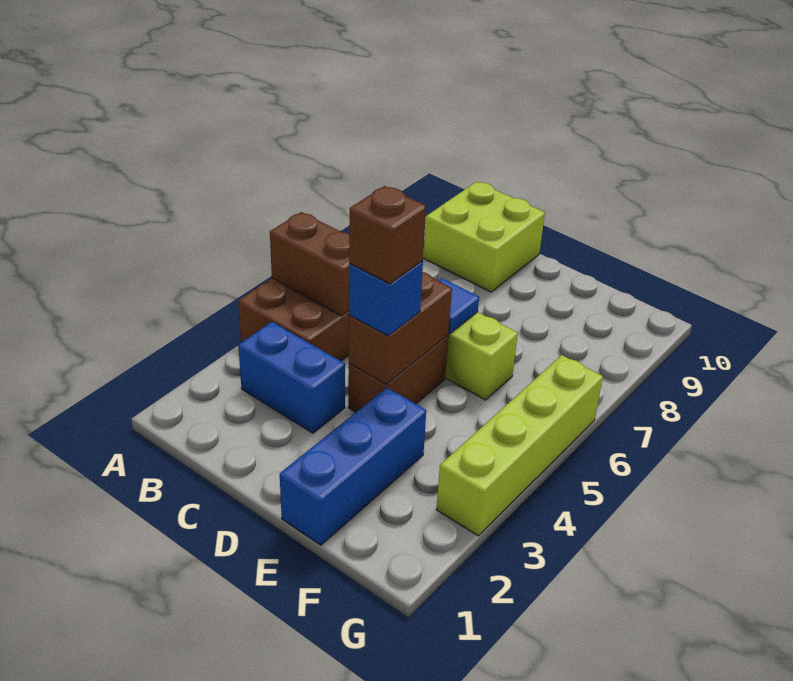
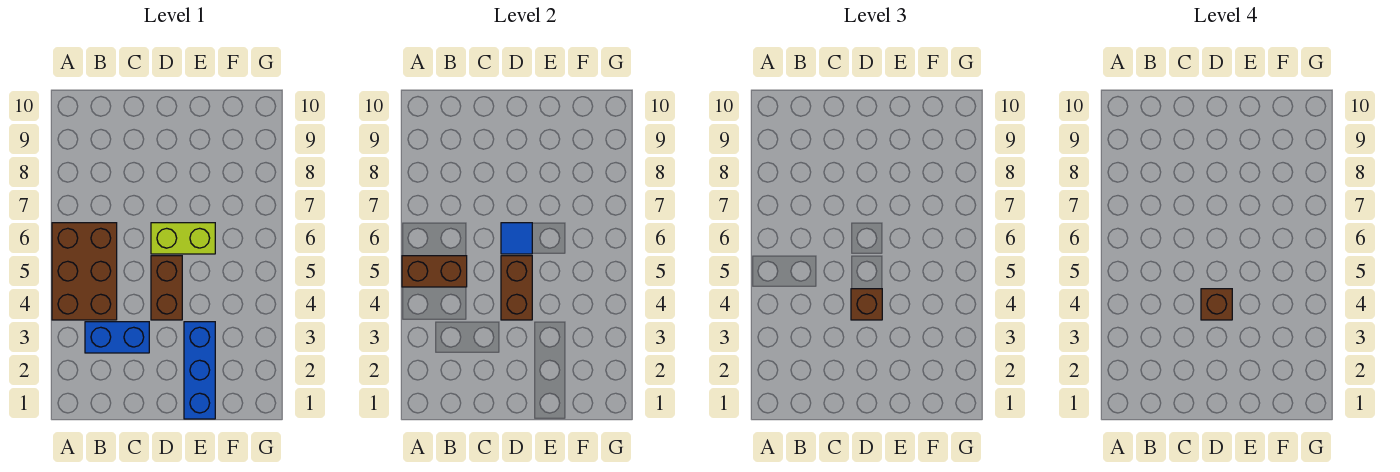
lime brick B9:C10 level 1 -> none
blue brick D4 level 3 -> brown brick D4 level 3
lime brick G3:G6 level 1 -> none

